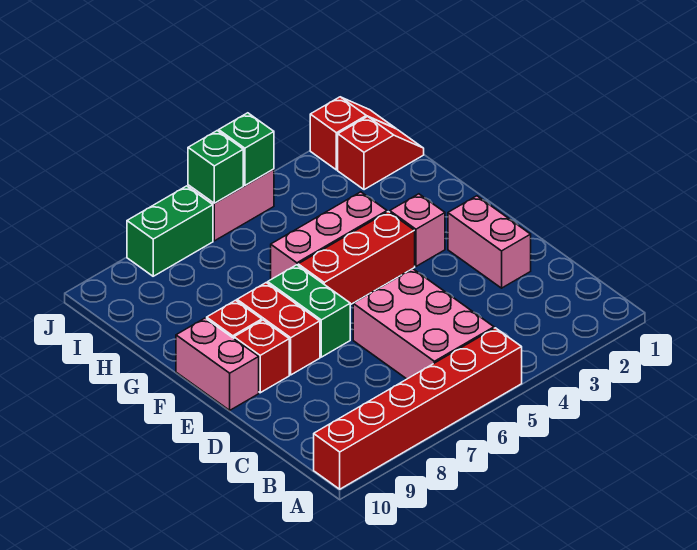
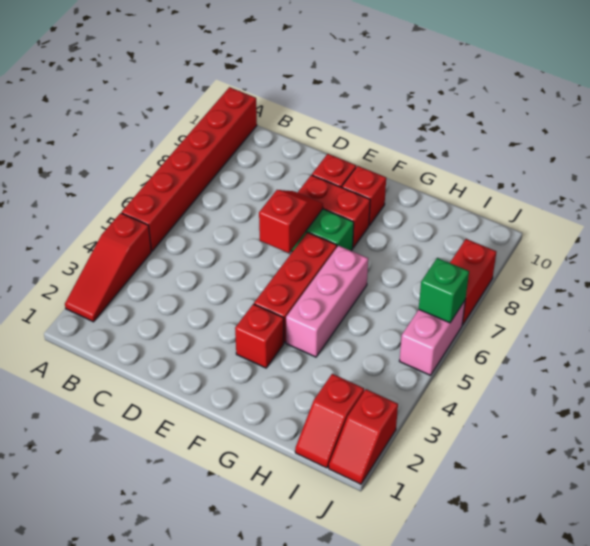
none -> red slope A2:A4 level 1 top 4
pink brick B5:D6 level 1 -> none
pink brick D2:E2 level 1 -> none
none -> red slope E6:E7 level 2 top 6
pink brick E10:F10 level 1 -> none
pink brick F3 level 1 -> red brick F3 level 1
green brick J5 level 2 -> none
green brick J7:J8 level 1 -> red brick J7:J8 level 1

